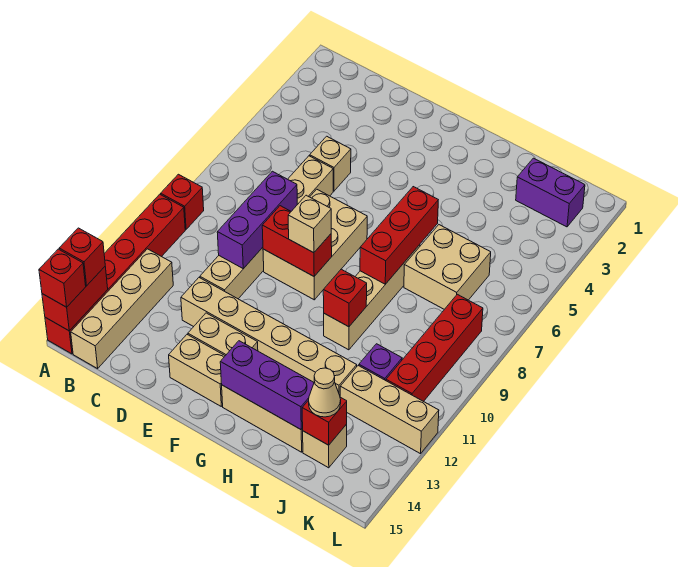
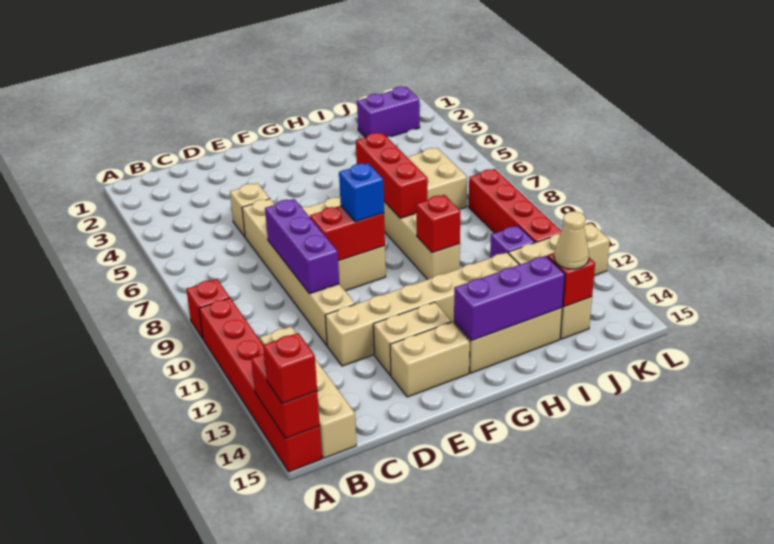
red brick A14 level 3 -> none
tan brick F9 level 3 -> blue brick F9 level 3

